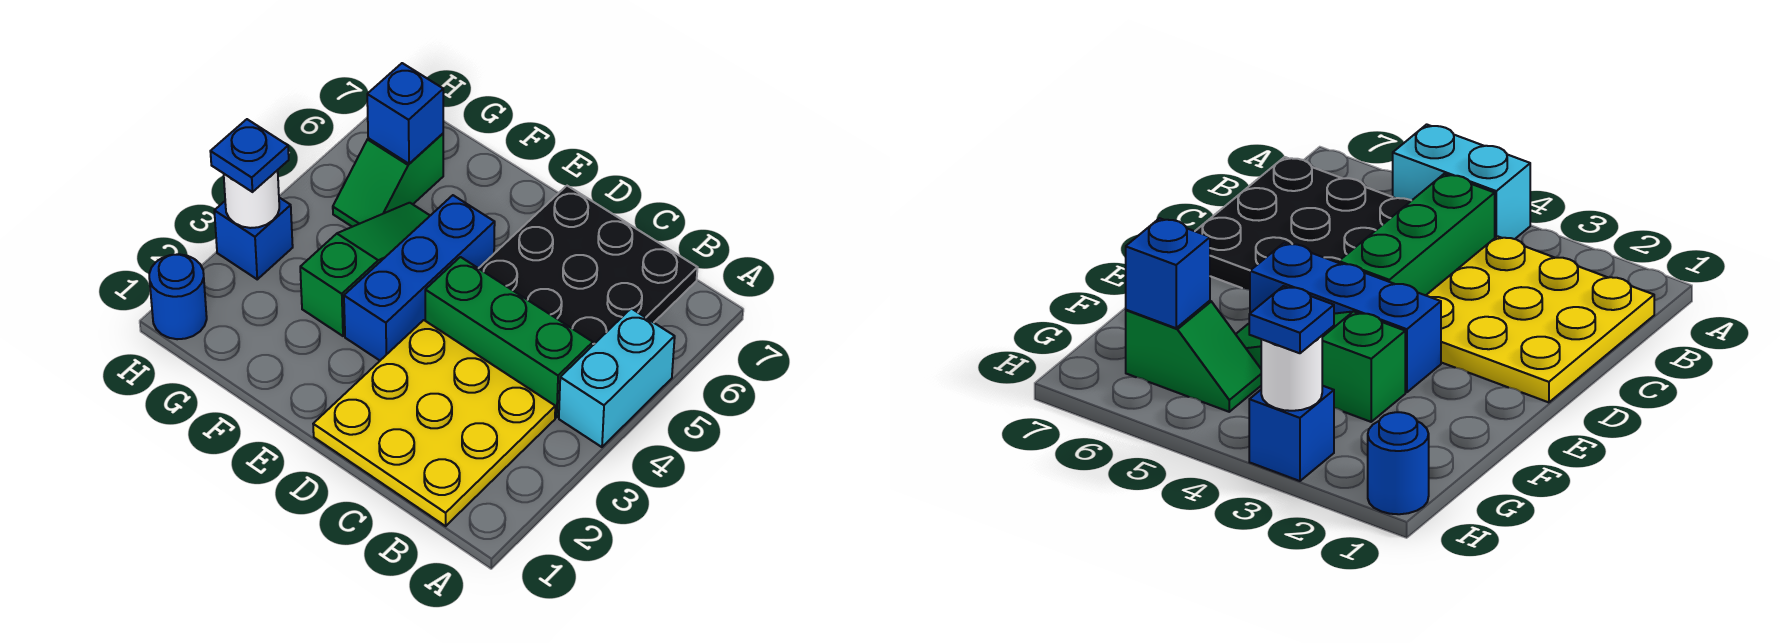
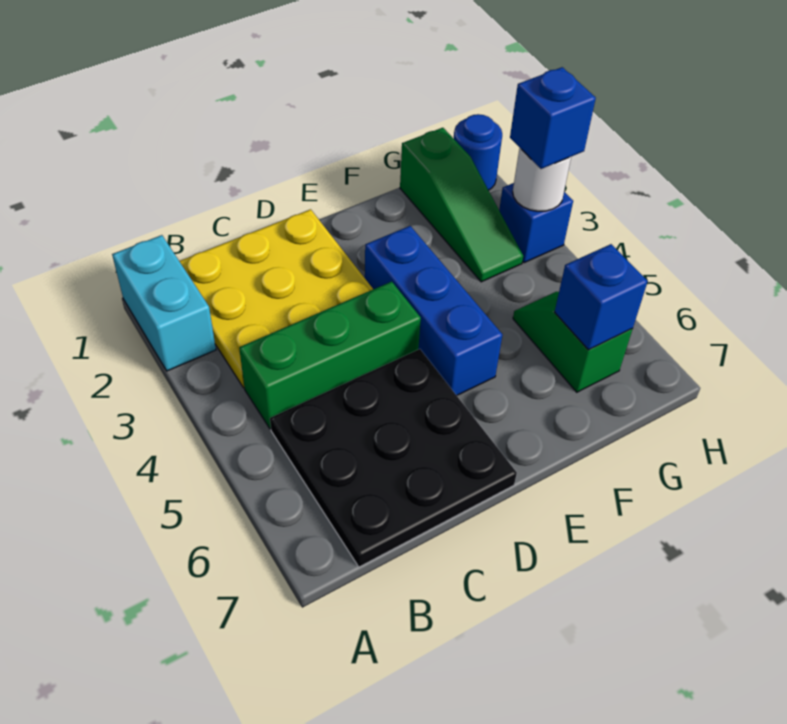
cyan brick A4:A5 level 1 -> cyan brick A1:A2 level 1
green slope F3:F5 level 1 top 3 -> green slope G1:G3 level 1 top 1
blue plate H3 level 3 -> blue brick H3 level 3

